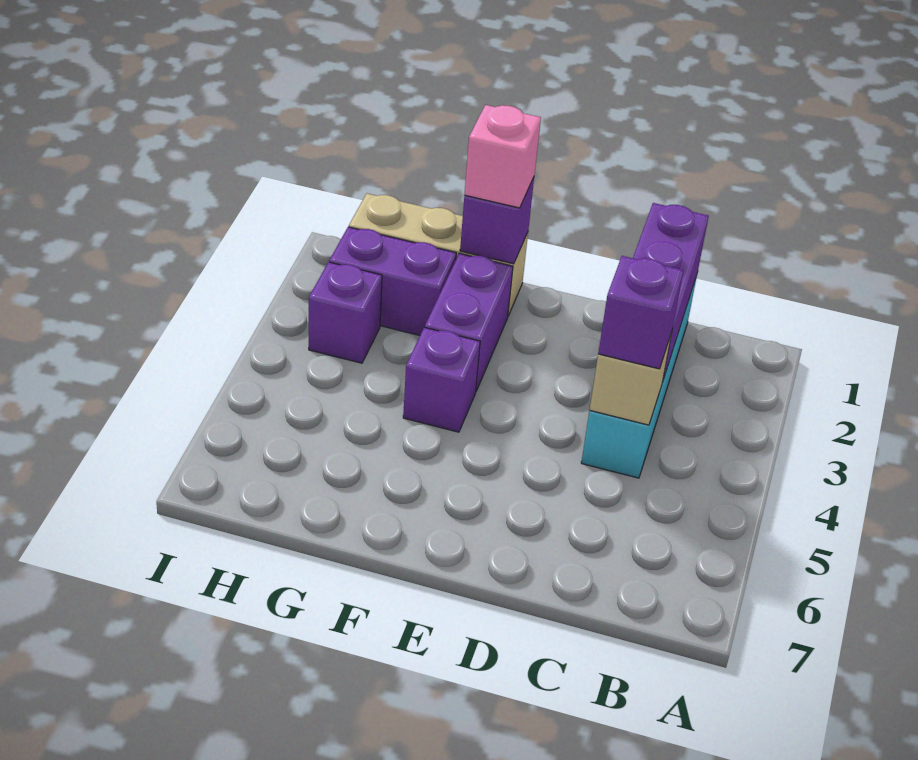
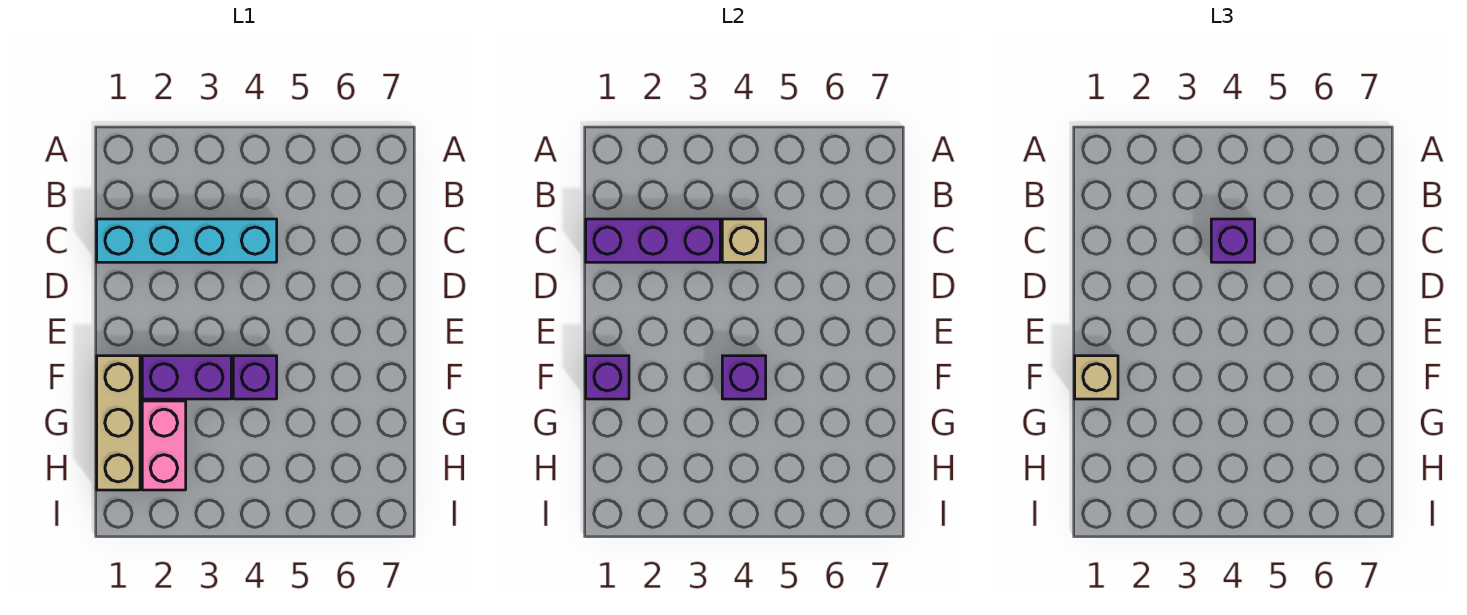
pink brick F1 level 3 -> tan brick F1 level 3
purple brick G2:H2 level 1 -> pink brick G2:H2 level 1
purple brick H3 level 1 -> purple brick F4 level 2

